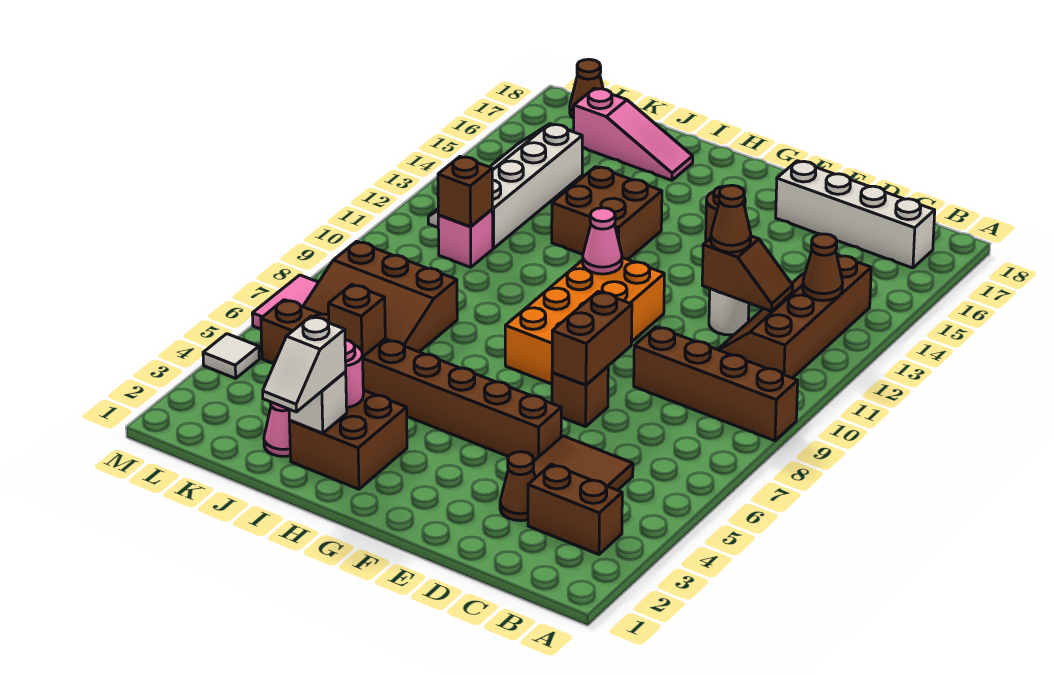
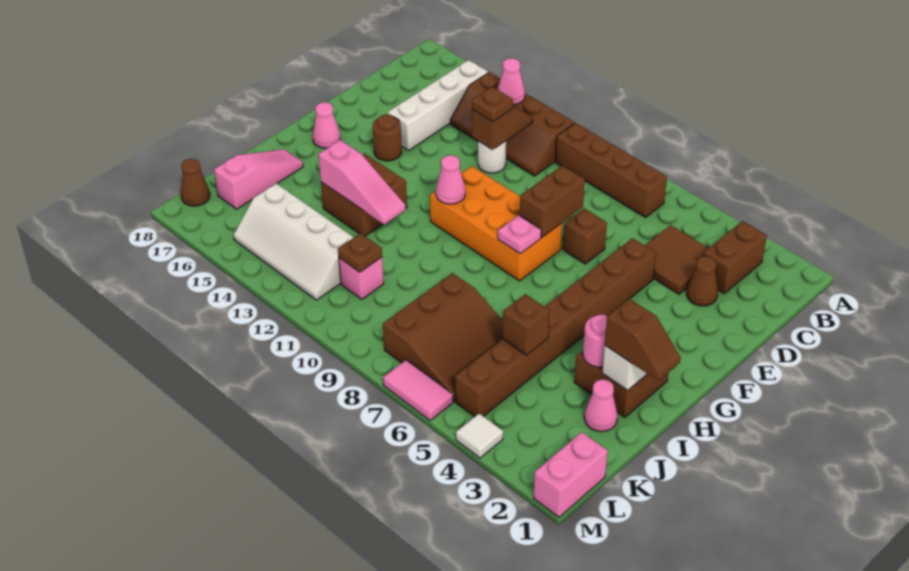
brown brick A9:D9 level 1 -> brown brick B7:B10 level 1
brown cone B13 level 2 -> pink cone B13 level 2
white brick B17:E17 level 1 -> white brick B15:E15 level 1
brown cone D12 level 3 -> brown plate D12 level 3
brown brick E7:E8 level 2 -> brown brick E8:F8 level 2
none -> pink plate G8 level 2
none -> pink cone G17 level 1
white slope I1:I2 level 3 top 2 -> brown slope I1:I2 level 3 top 2
none -> pink slope I12:I14 level 2 top 14
brown brick K11 level 2 -> brown plate K11 level 2
none -> pink brick L1:M1 level 1

